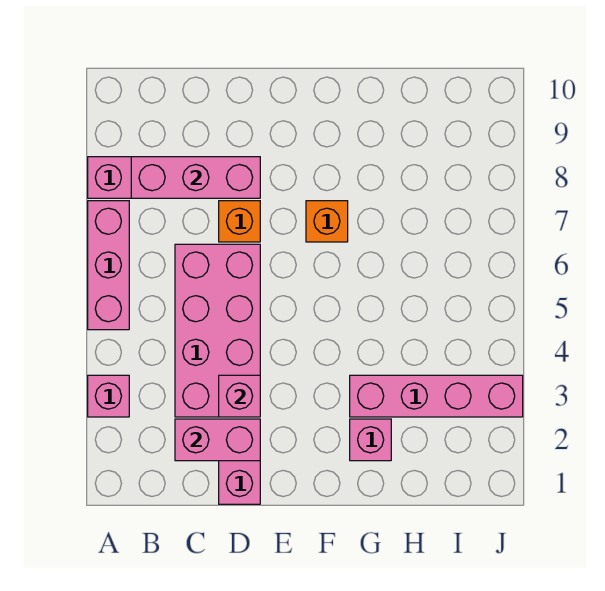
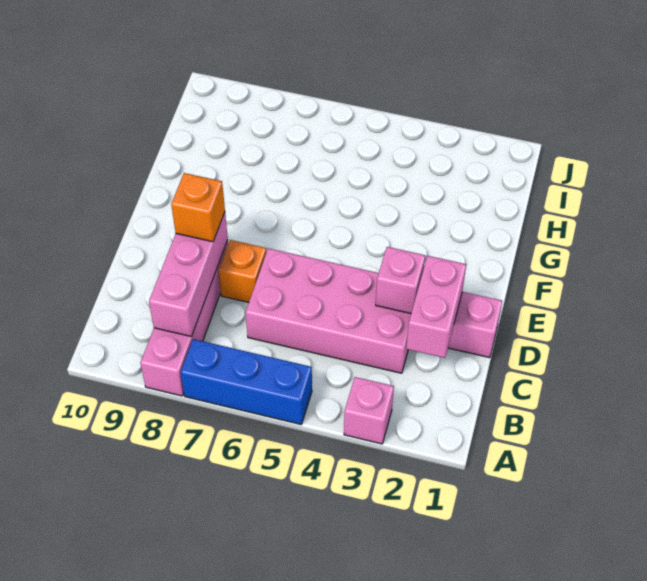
pink brick A5:A7 level 1 -> blue brick A5:A7 level 1
orange brick F7 level 1 -> orange brick D8 level 3
pink brick G2 level 1 -> none
pink brick G3:J3 level 1 -> none

